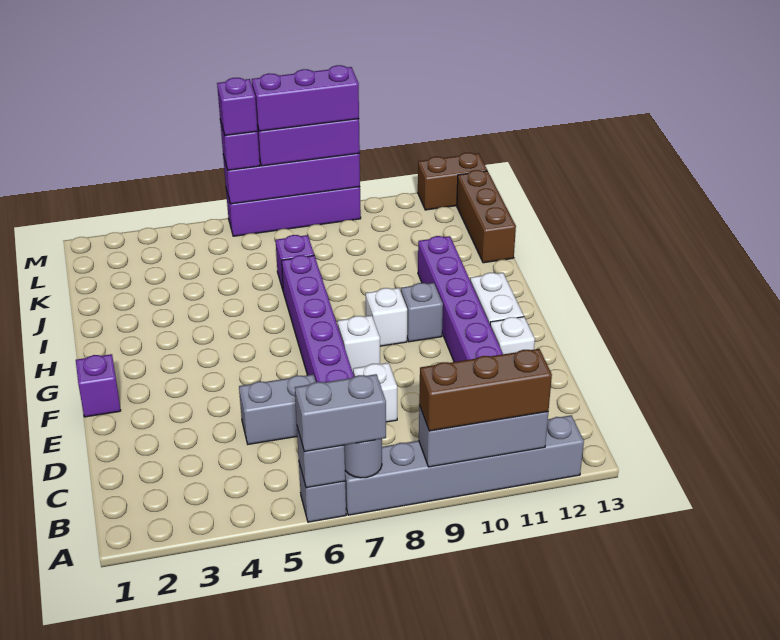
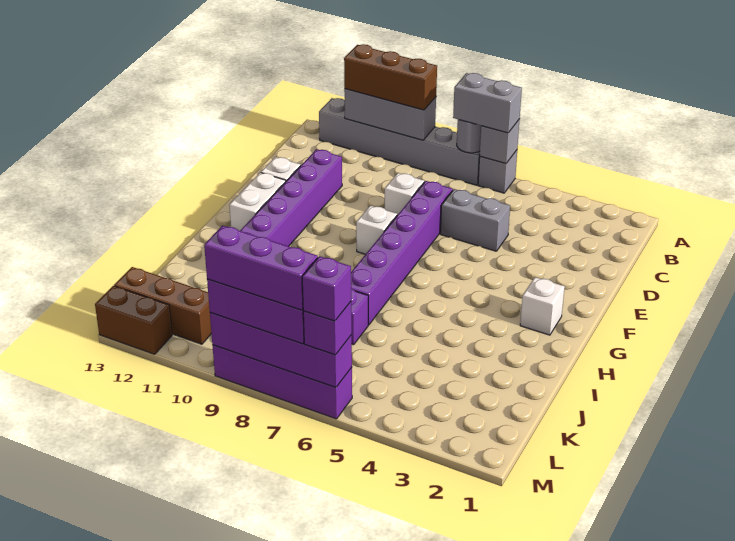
purple brick F1 level 1 -> none
white brick G9 level 1 -> white brick G2 level 1
grey brick G10 level 1 -> none
brown brick J13:L13 level 1 -> brown brick L11:L13 level 1

